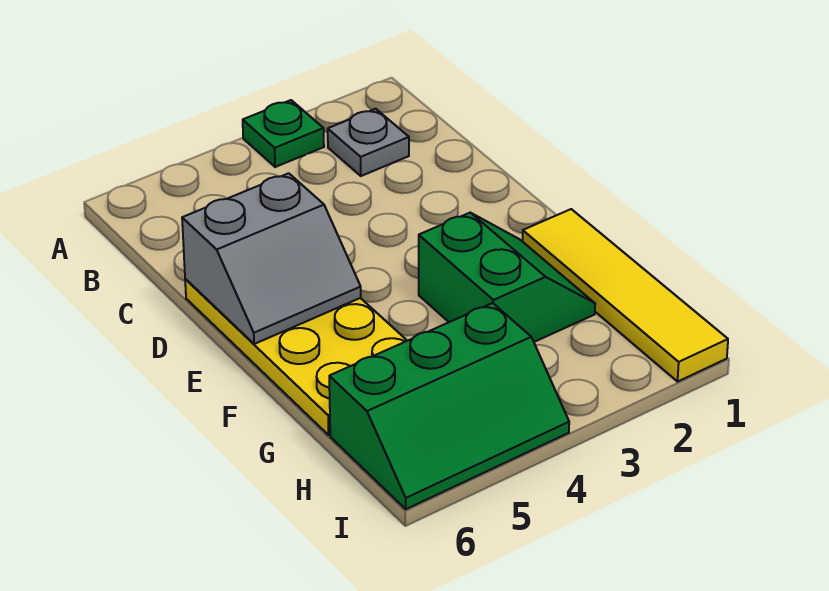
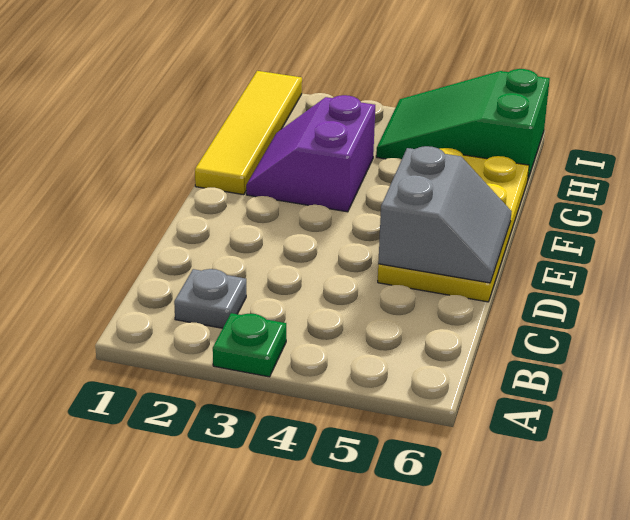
grey slope D5:E6 level 2 top D -> grey slope D5:E6 level 2 top 5
green slope F2:G3 level 1 top 3 -> purple slope F2:G3 level 1 top 3
green slope H4:I6 level 1 top H -> green slope H4:I6 level 1 top 6

